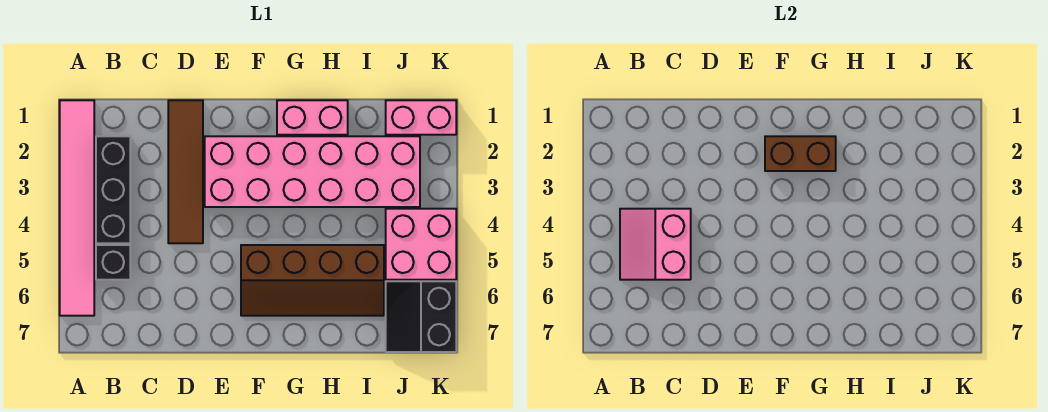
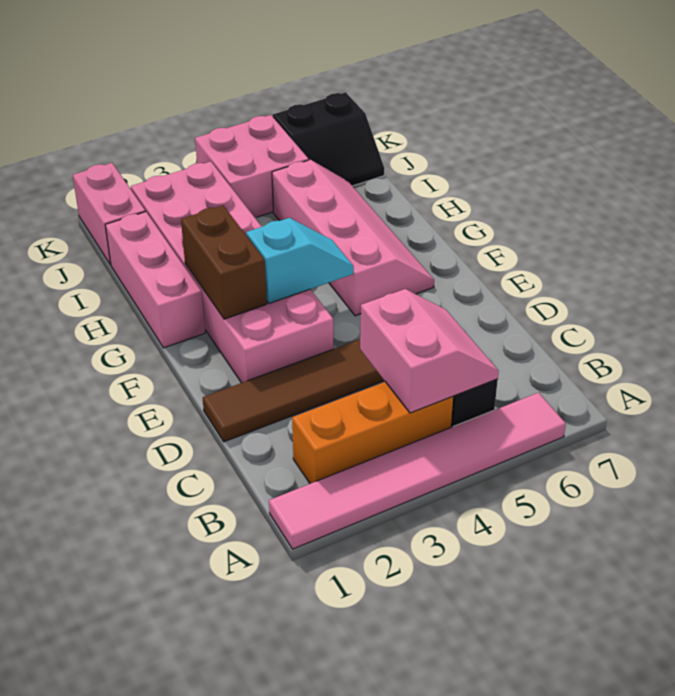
black brick B2:B4 level 1 -> orange brick B2:B4 level 1
pink slope B4:C5 level 2 top C -> pink slope B4:C5 level 2 top 4
none -> cyan slope F3:F4 level 2 top 3
brown slope F5:I6 level 1 top 5 -> pink slope F5:I6 level 1 top 5
pink brick G1:H1 level 1 -> pink brick G1:I1 level 1

